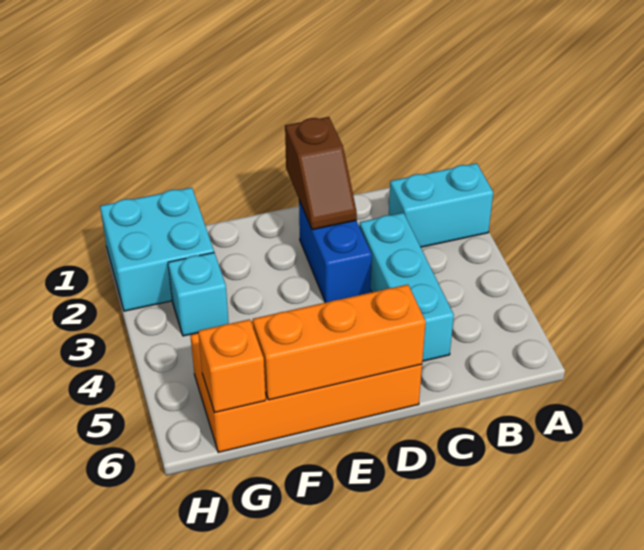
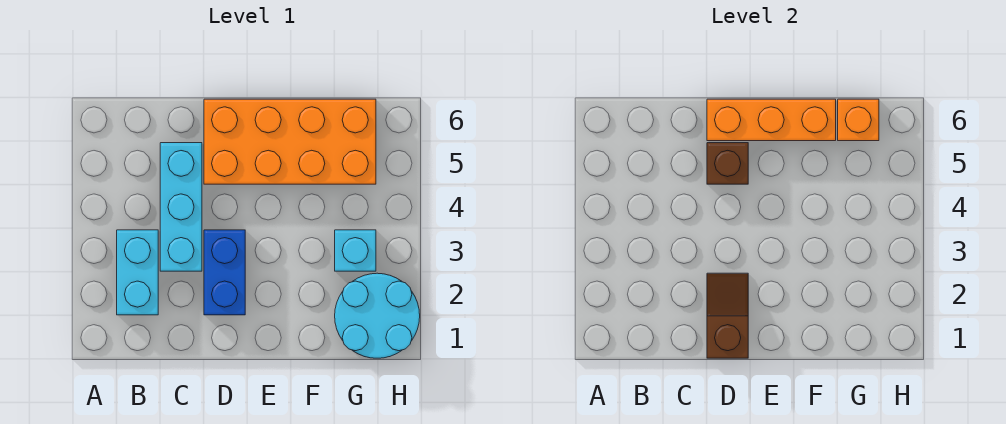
cyan brick A2:B2 level 1 -> cyan brick B2:B3 level 1
none -> brown brick D5 level 2
cyan brick G1:H2 level 1 -> cyan round brick G1:H2 level 1

